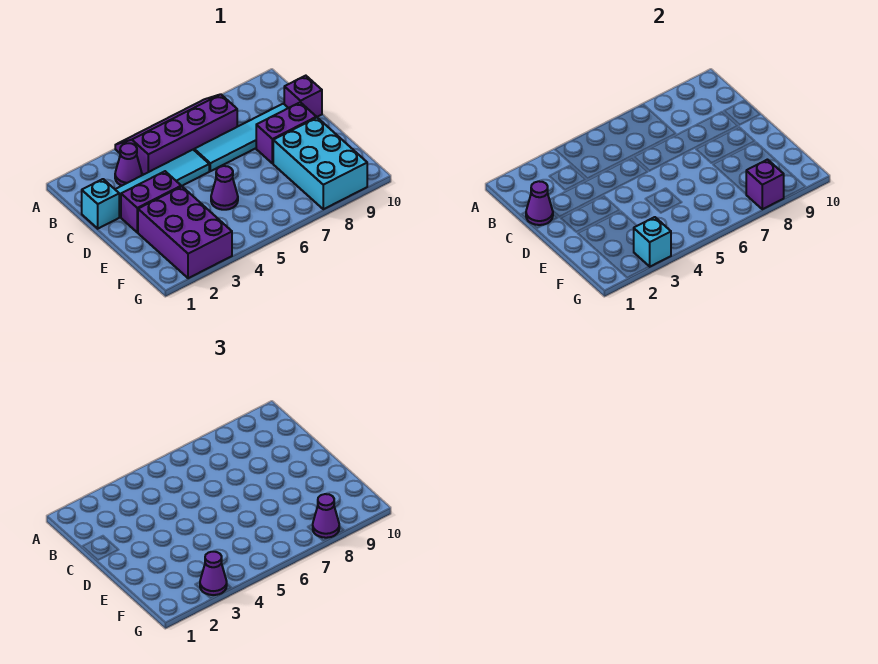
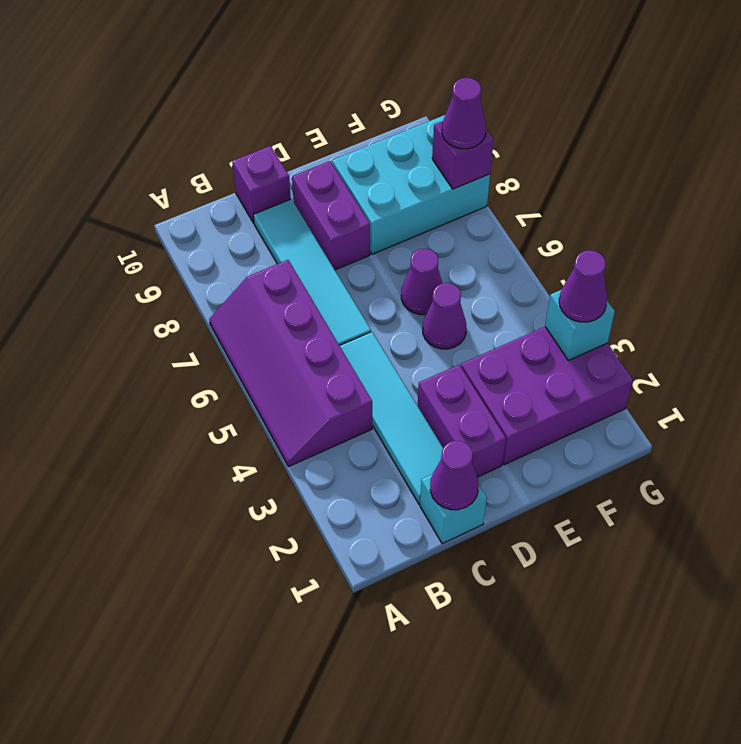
purple cone B3 level 1 -> purple cone E6 level 1

